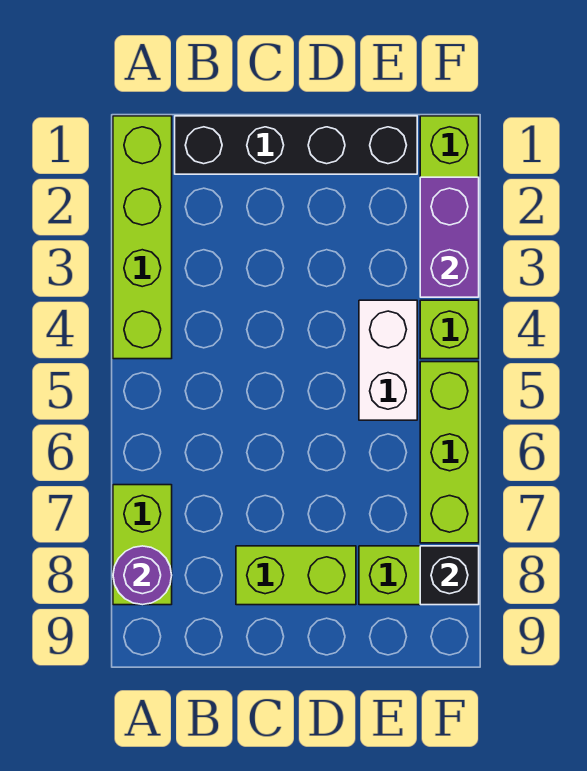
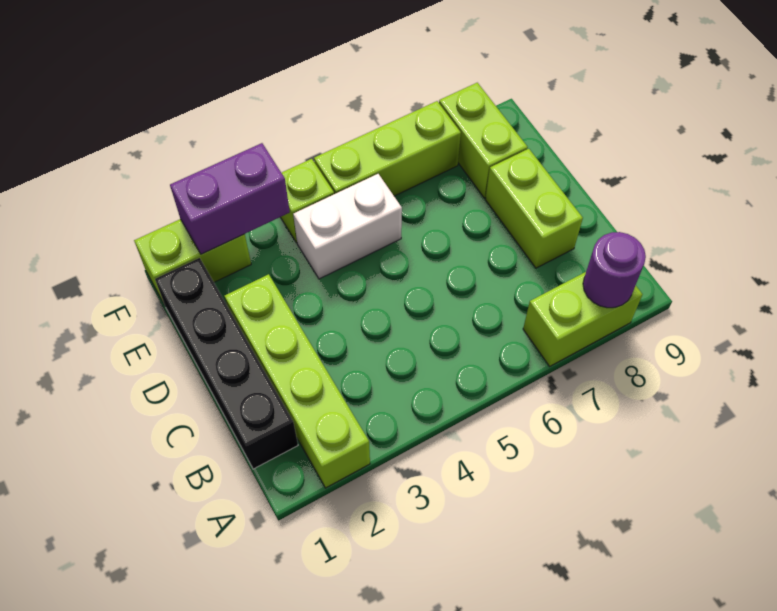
lime brick A1:A4 level 1 -> lime brick A2:D2 level 1
black brick F8 level 2 -> none

